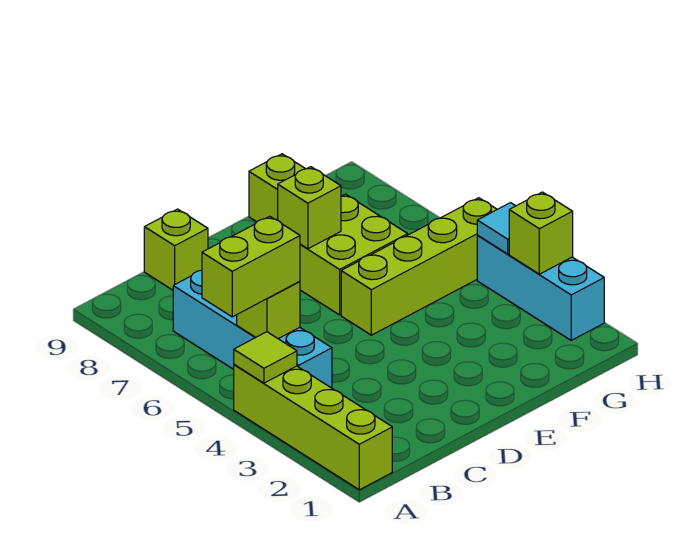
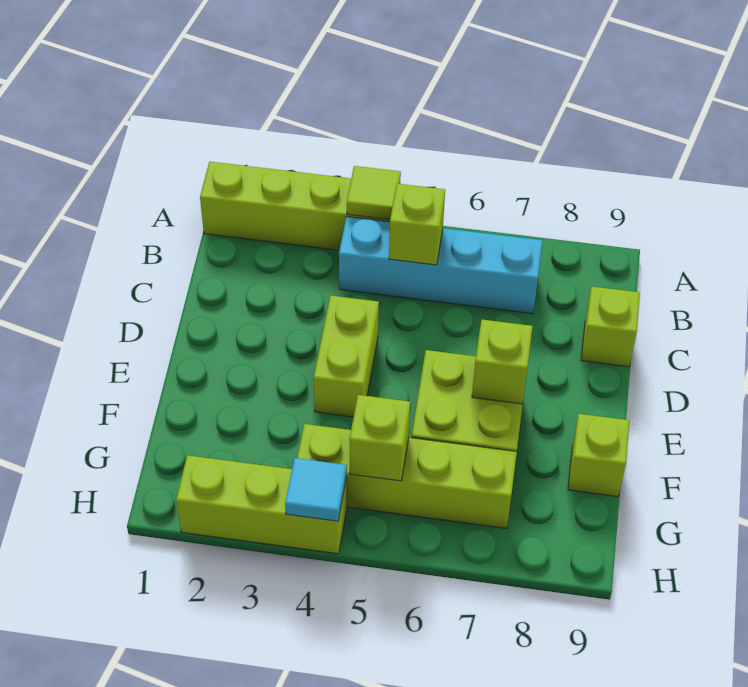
lime brick A5:B5 level 3 -> lime brick D4:E4 level 1
lime brick E5:H5 level 1 -> lime brick G4:G7 level 1
cyan brick H2:H4 level 1 -> lime brick H2:H4 level 1
lime brick H3 level 2 -> lime brick G5 level 2

